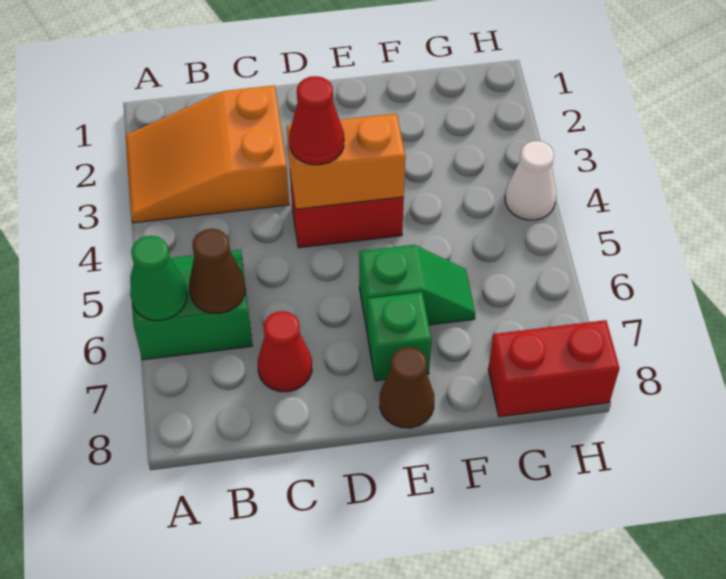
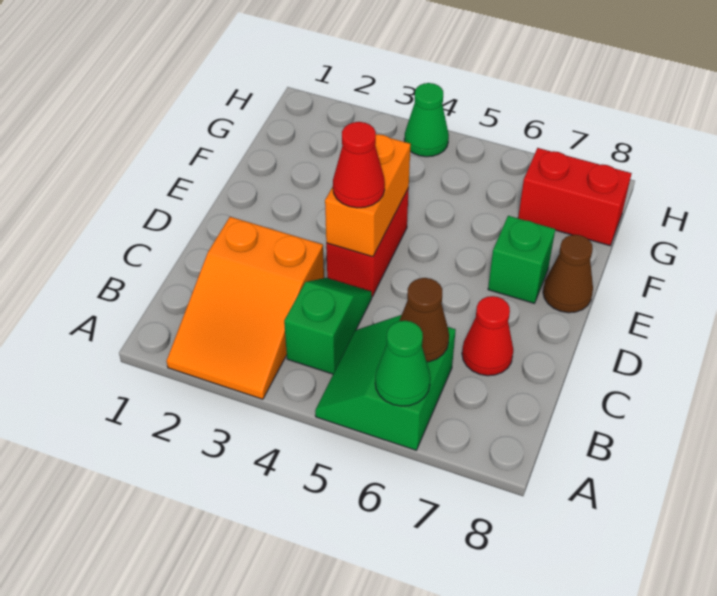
green slope E6:F6 level 1 top E -> green slope B4:C4 level 1 top B
red brick G8:H8 level 1 -> red brick G7:G8 level 1
white cone H4 level 1 -> green cone H4 level 1

